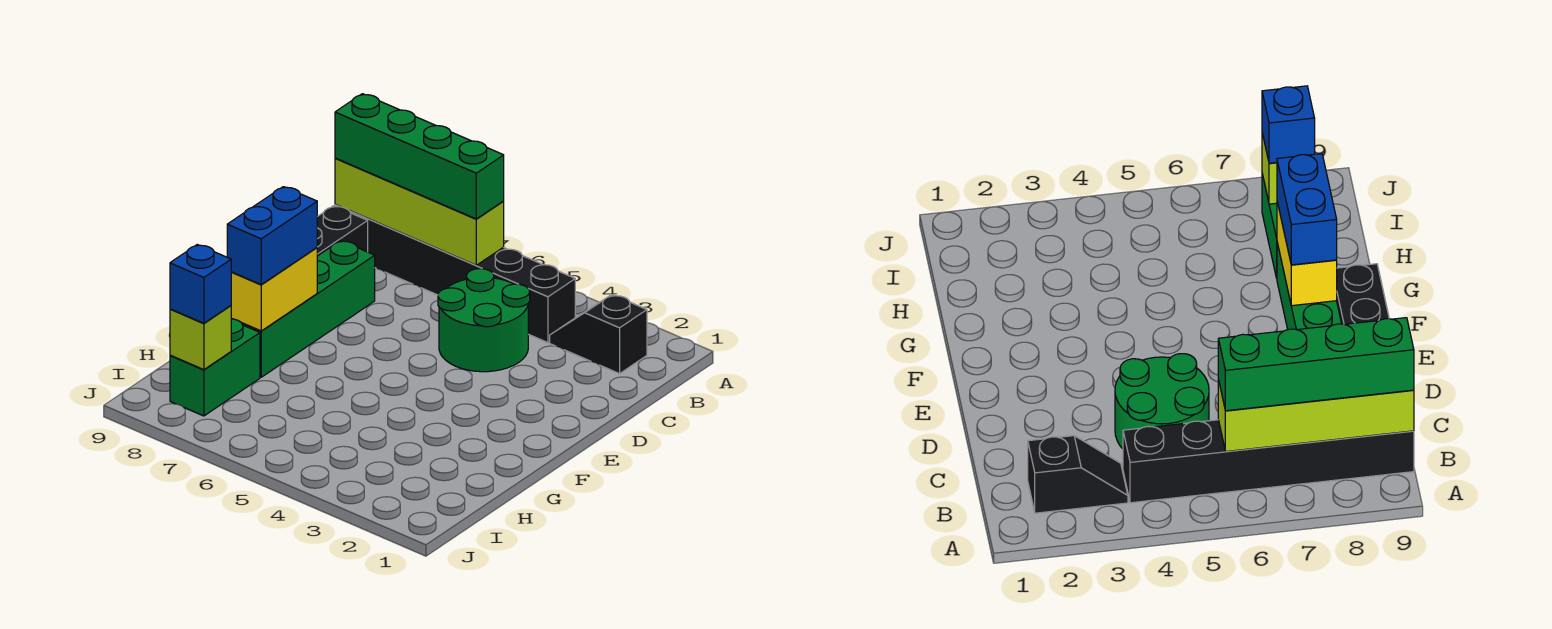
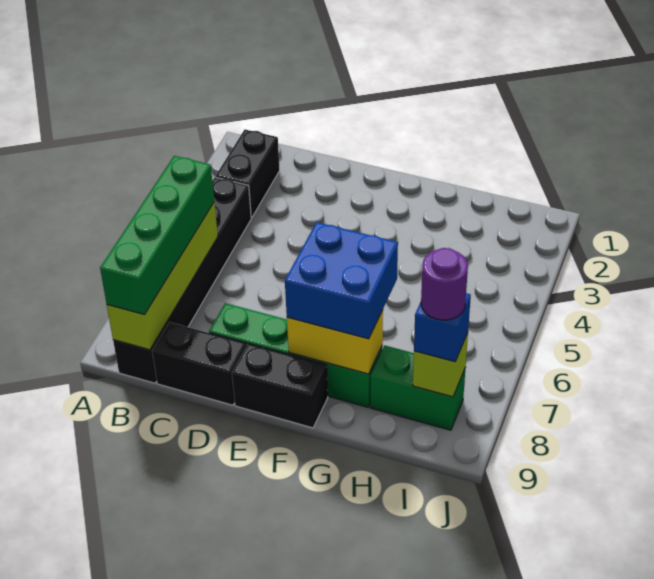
black slope B2:B3 level 1 top 2 -> black brick B2:B3 level 1
green round brick C4:D5 level 1 -> none
blue brick F8:G8 level 3 -> blue brick F7:G8 level 3
none -> purple round brick I8 level 4

